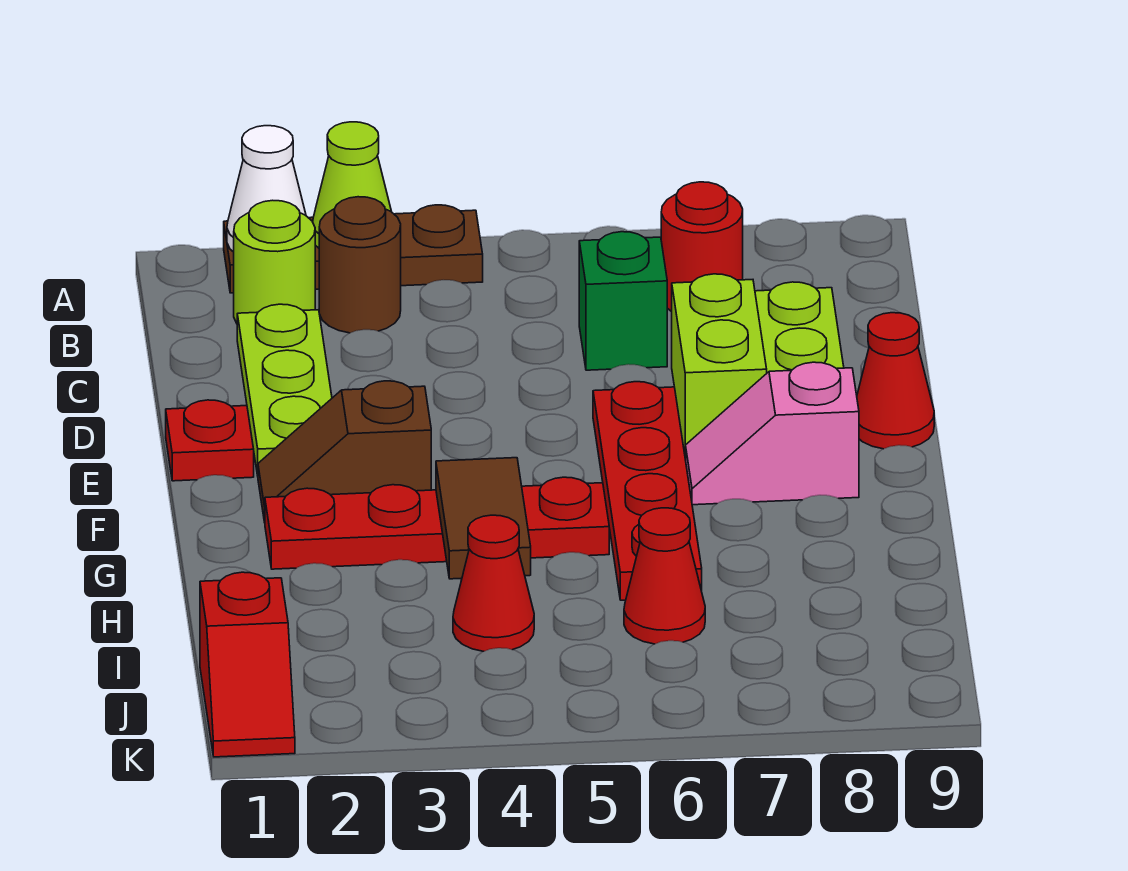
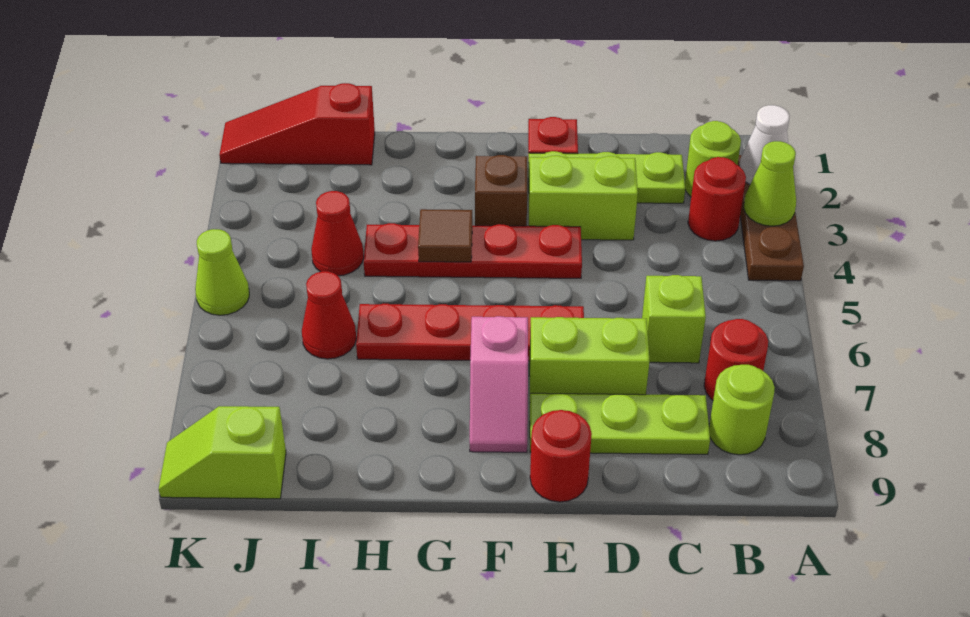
brown round brick B3 level 1 -> red round brick B3 level 1
none -> lime round brick B8 level 1
green brick C6 level 1 -> lime brick C6 level 1
none -> lime brick D3:E3 level 1
red cone E9 level 1 -> red round brick E9 level 1
pink slope F7:F8 level 1 top 8 -> pink slope F7:F8 level 1 top 7
red plate G2:G5 level 1 -> red plate E4:H4 level 1
brown tile G4:H4 level 2 -> brown tile G4 level 2
red slope J1:K1 level 1 top J -> red slope I1:K1 level 1 top I
none -> lime slope J9:K9 level 1 top J
none -> lime cone K5 level 1

